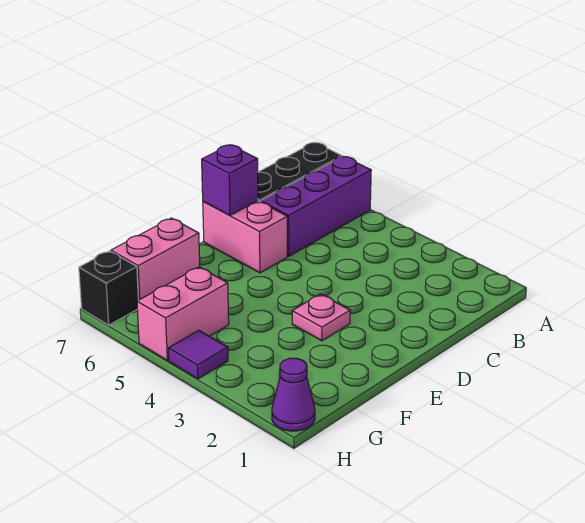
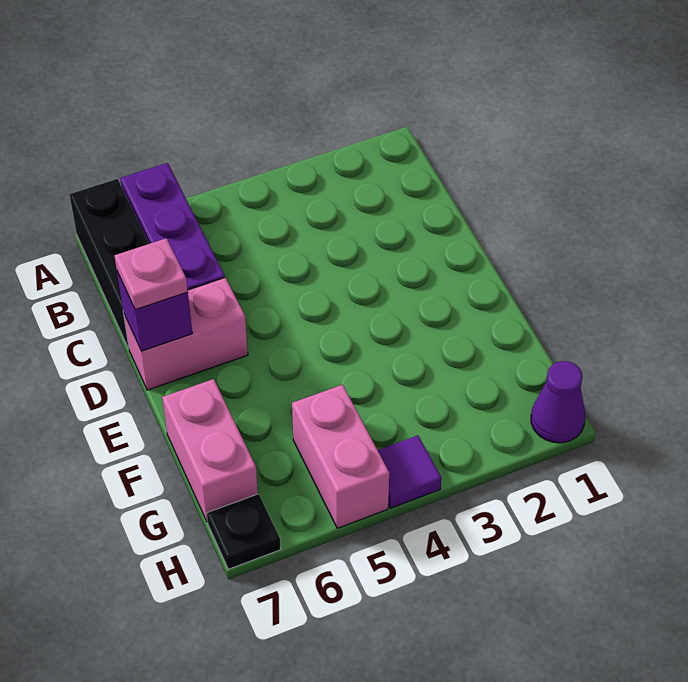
pink plate E3 level 1 -> pink plate D7 level 3
black brick H7 level 1 -> black plate H7 level 1

